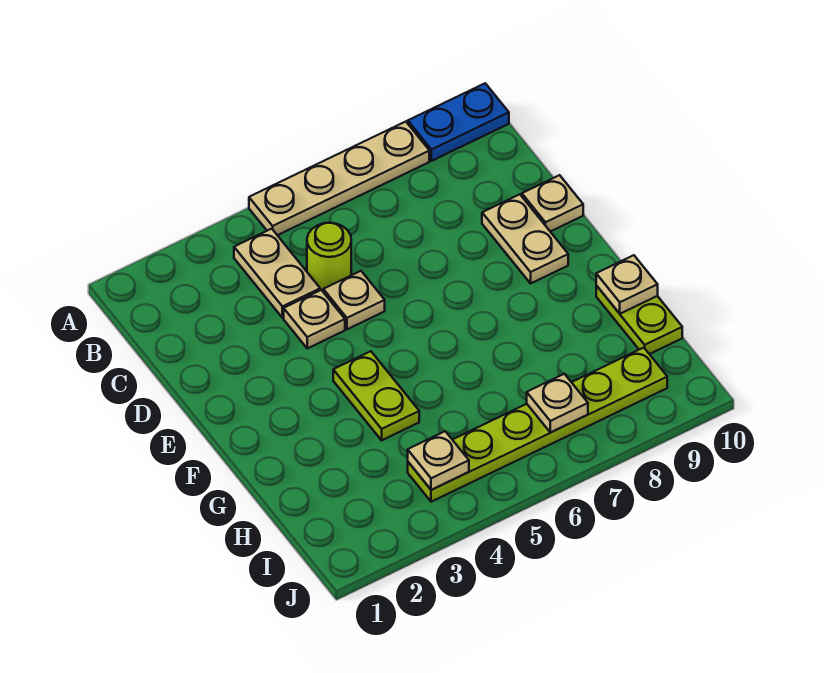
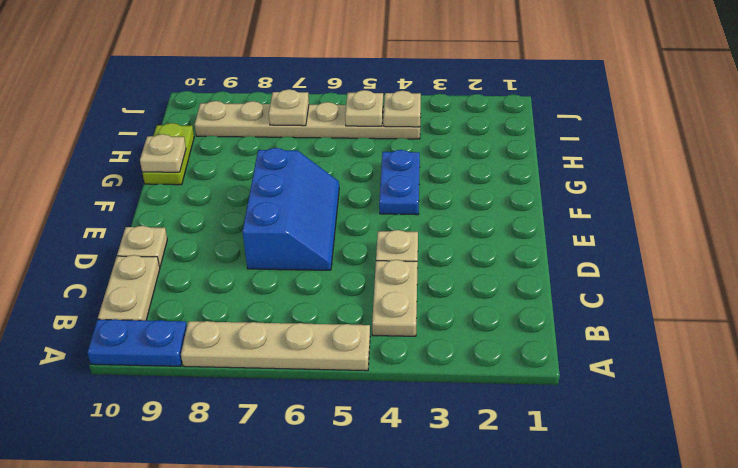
lime round brick C5 level 1 -> none
tan plate D5 level 1 -> tan plate I5 level 2
none -> blue slope D6:F7 level 1 top 7
tan plate D9:E9 level 1 -> tan plate B10:C10 level 1
lime plate F4:G4 level 1 -> blue plate F4:G4 level 1
lime plate I4:I9 level 1 -> tan plate I4:I9 level 1

